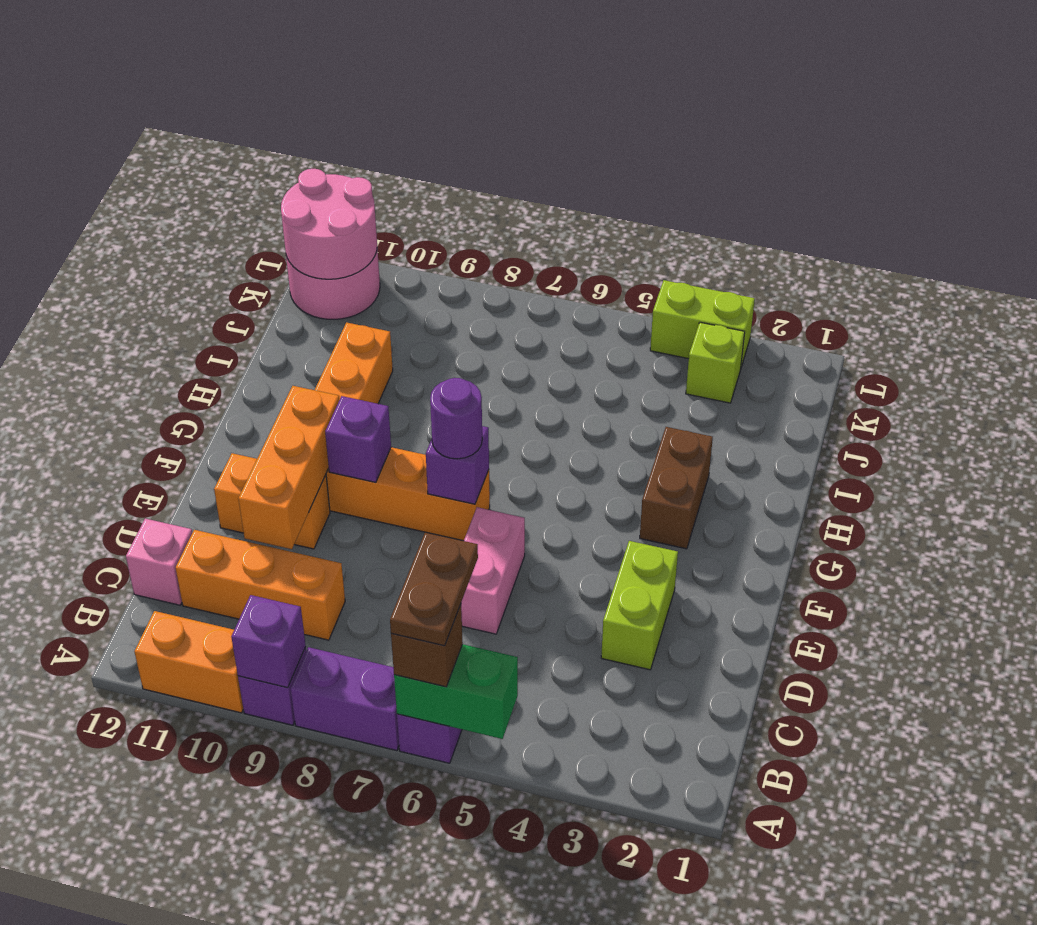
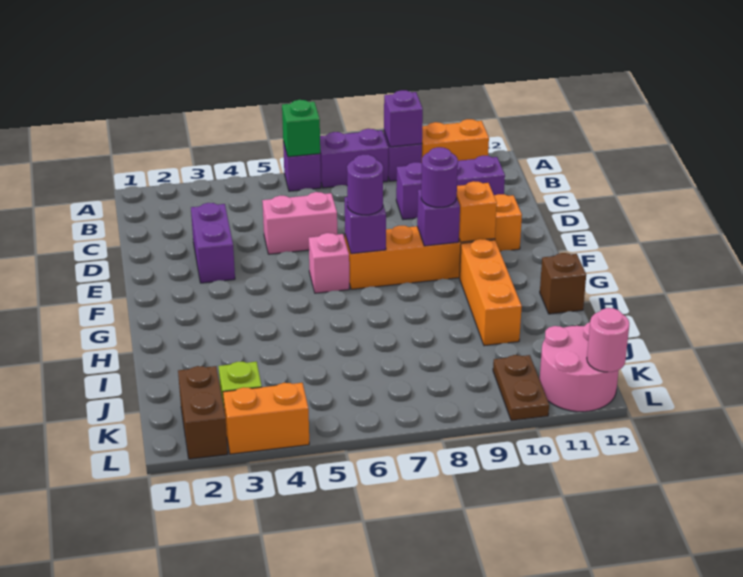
green brick A5:A6 level 2 -> green brick A6 level 2
brown brick A6 level 3 -> brown brick H12 level 1
brown plate A6:B6 level 4 -> brown plate K10:L10 level 1
orange brick C9:C11 level 1 -> purple brick C9:C11 level 1
pink brick C12 level 1 -> pink brick F6 level 1
lime brick D3:E3 level 1 -> purple brick D3:E3 level 1
pink brick D6:E6 level 1 -> pink brick D5:D6 level 1
orange brick D10:F10 level 2 -> orange brick F10 level 2
none -> purple round brick F9 level 3
brown brick G3:H3 level 1 -> brown brick K2:L2 level 1
pink round brick K11:L12 level 2 -> pink round brick L12 level 2
lime brick L3:L4 level 1 -> orange brick L3:L4 level 1

